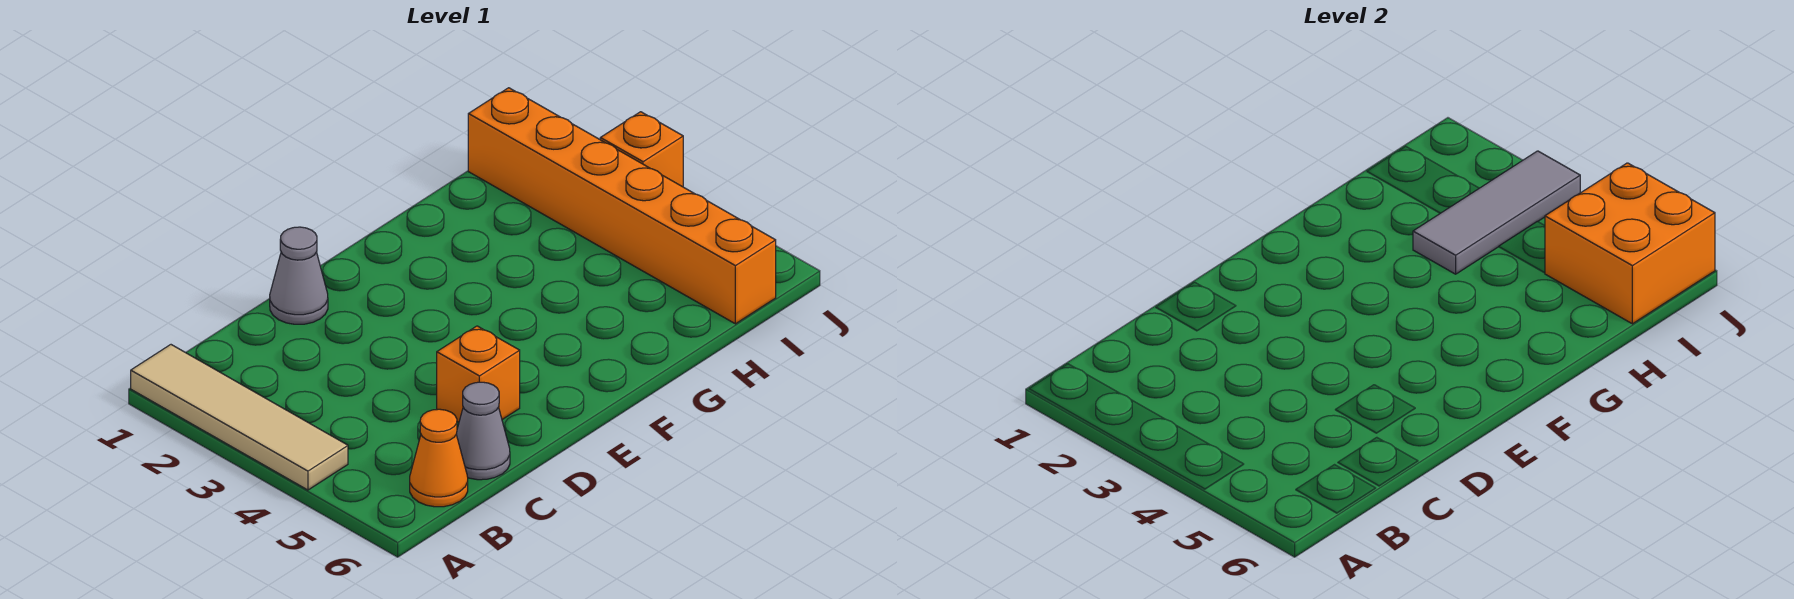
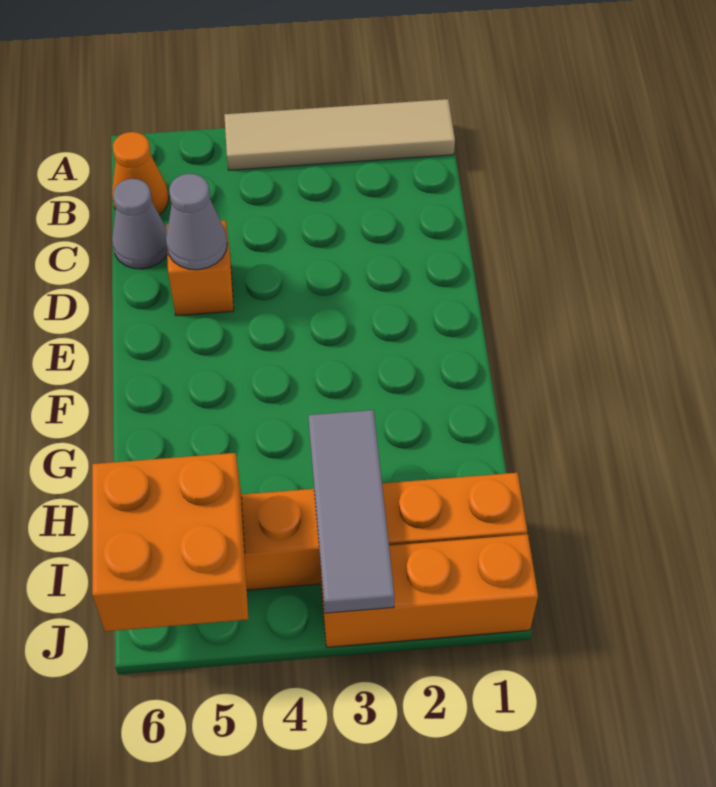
grey cone D1 level 1 -> grey cone D5 level 2
orange brick J3 level 1 -> orange brick J1:J3 level 1

